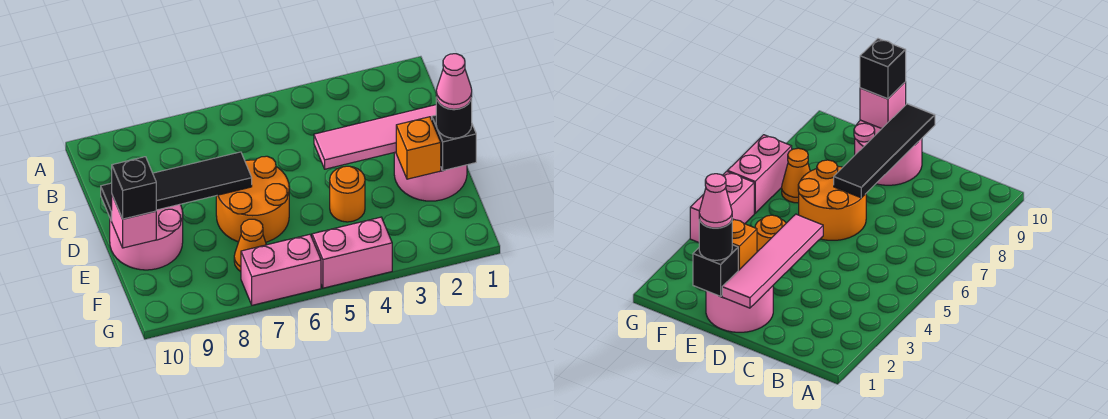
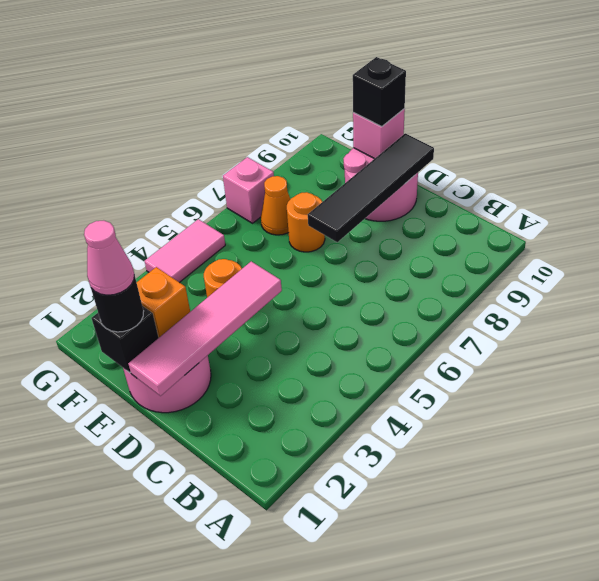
orange round brick D6:E7 level 1 -> orange round brick E7 level 1
pink brick G4:G5 level 1 -> pink tile G4:G5 level 1
pink brick G6:G7 level 1 -> pink brick G7 level 1

